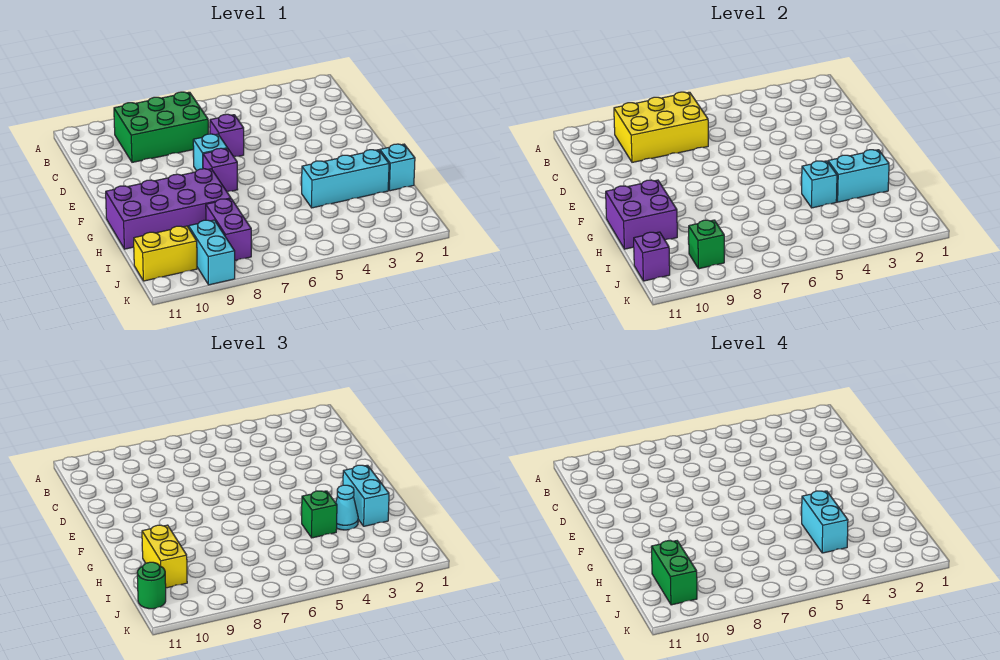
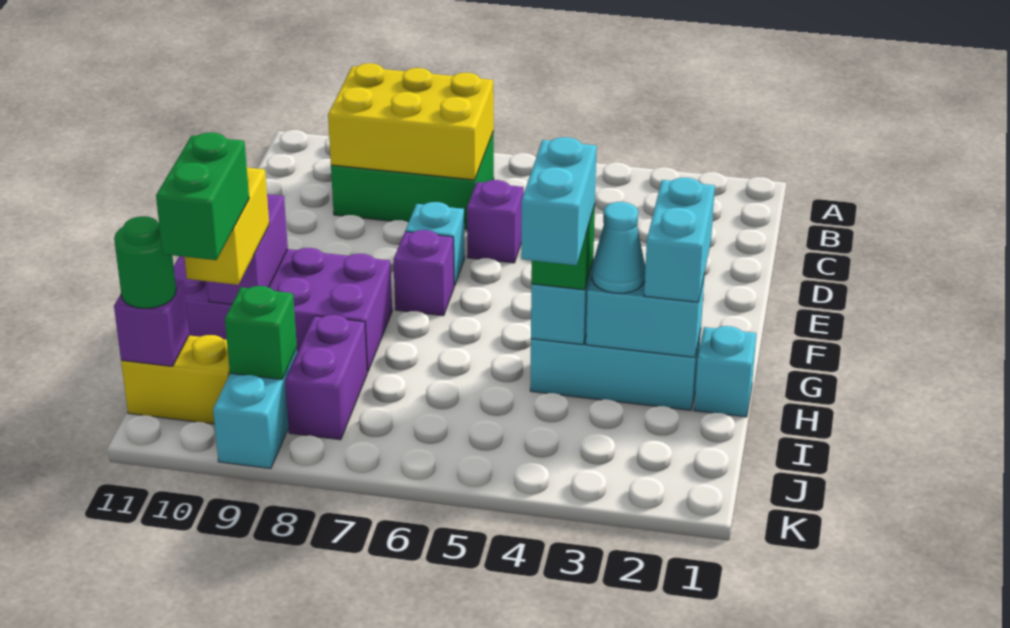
purple brick G10:H11 level 2 -> purple brick G10:H10 level 2

